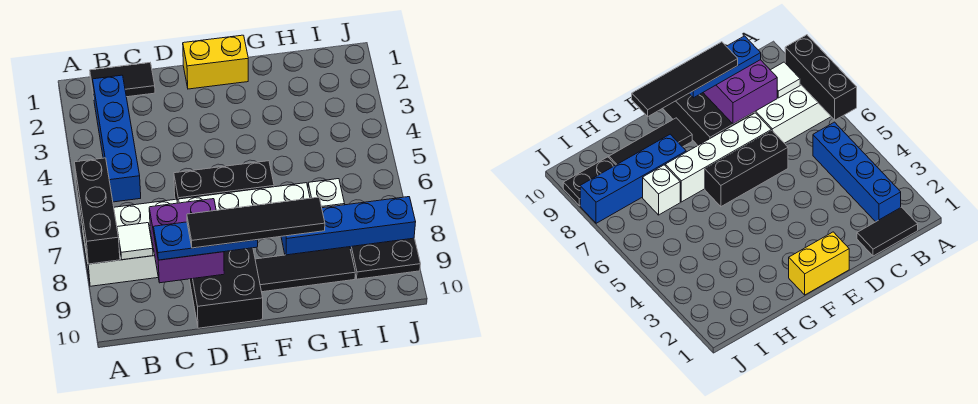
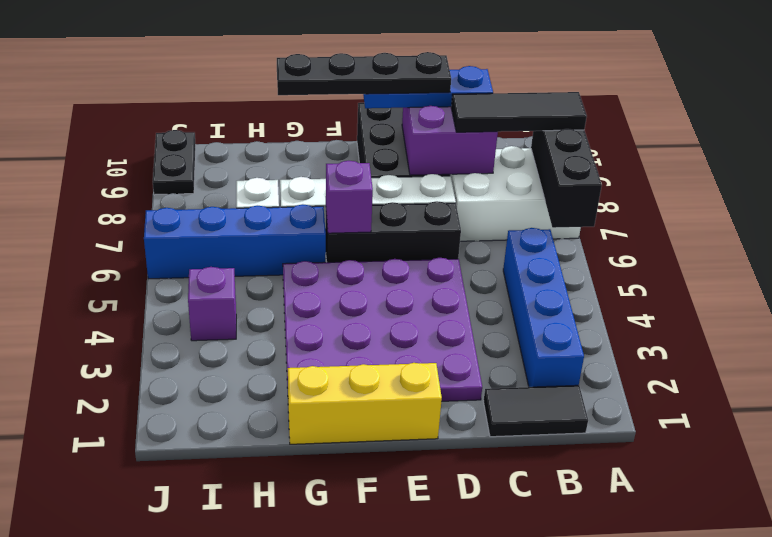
white tile B8 level 2 -> none
none -> purple plate D2:G5 level 1
black tile D9:G9 level 4 -> black plate D9:G9 level 4
yellow brick E1:F1 level 1 -> yellow brick E1:G1 level 1
none -> purple brick F6 level 2
black tile F9:H9 level 1 -> black tile A8:C8 level 3
blue brick G8:J8 level 1 -> blue brick G6:J6 level 1
none -> purple brick I4 level 1
black plate I9:J9 level 1 -> black plate J9:J10 level 1

